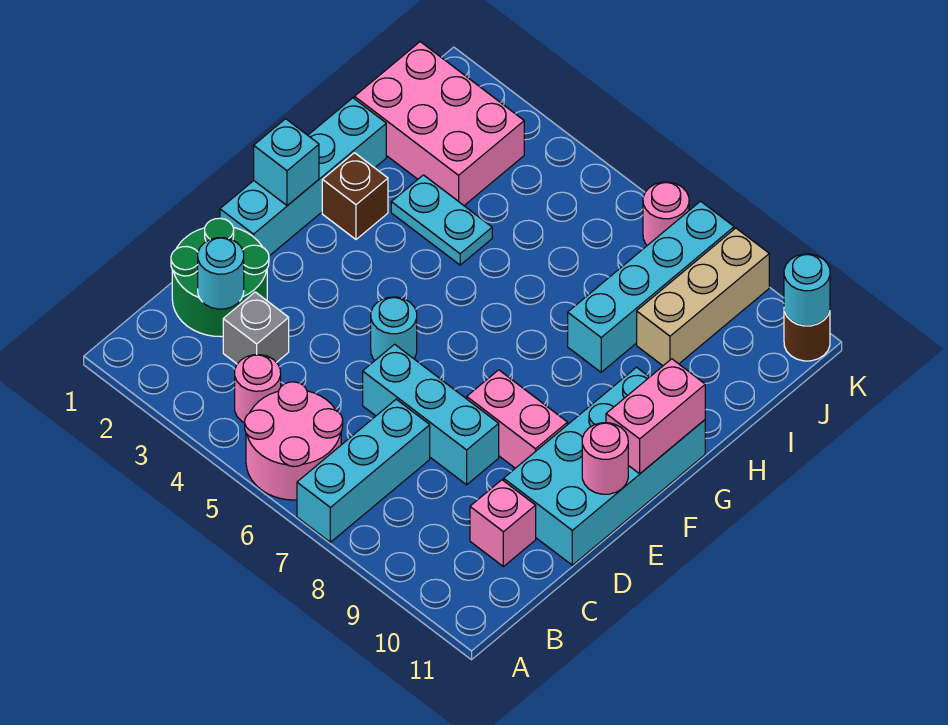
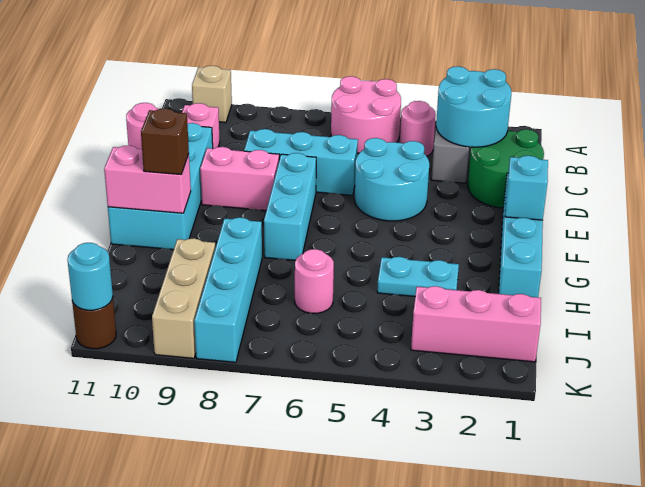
cyan brick A7:C7 level 1 -> cyan brick E7:G7 level 1
none -> tan brick A10 level 1
cyan round brick C2 level 2 -> cyan round brick B2:C3 level 2
cyan round brick E5 level 1 -> cyan round brick D4:E5 level 1
pink brick F11:G11 level 2 -> pink brick G10:G11 level 2
brown brick G2 level 1 -> brown brick G10 level 3
pink brick I1:J3 level 1 -> pink brick J1:J3 level 1
pink round brick K7 level 1 -> pink round brick I6 level 1

